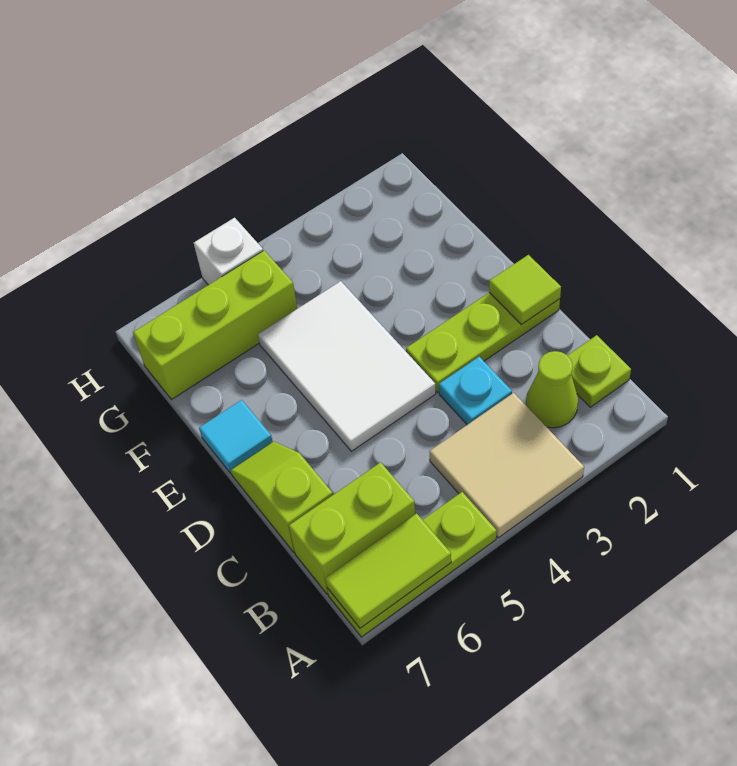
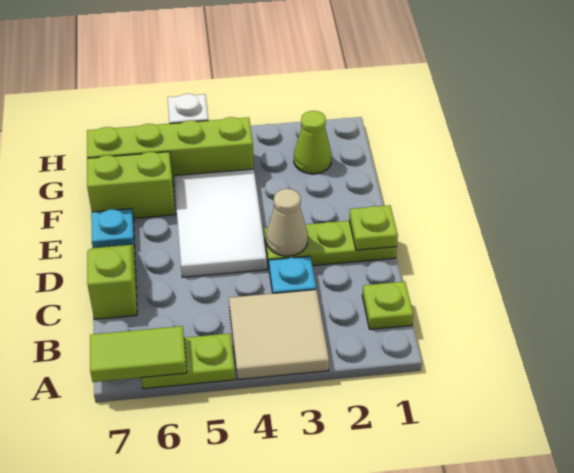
lime plate A5:A7 level 1 -> lime plate A5:A6 level 1
lime cone B2 level 1 -> lime cone G2 level 1
lime brick B6:B7 level 1 -> lime brick F6:F7 level 1
lime tile D1 level 2 -> lime plate D1 level 2
none -> tan cone D3 level 2
cyan tile E7 level 1 -> cyan plate E7 level 1
lime brick G5:G7 level 1 -> lime brick G4:G7 level 1

